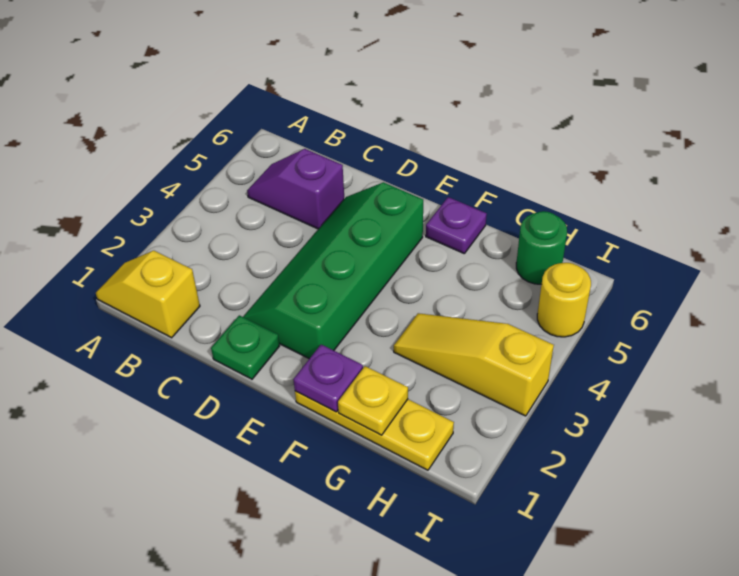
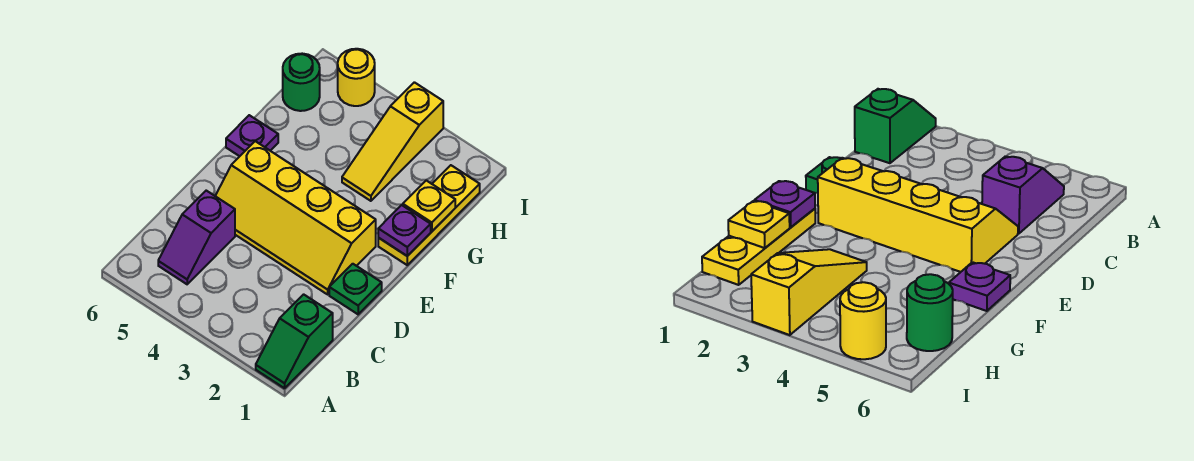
yellow slope A1:B1 level 1 top B -> green slope A1:B1 level 1 top B
green slope D2:E5 level 1 top E -> yellow slope D2:E5 level 1 top E

